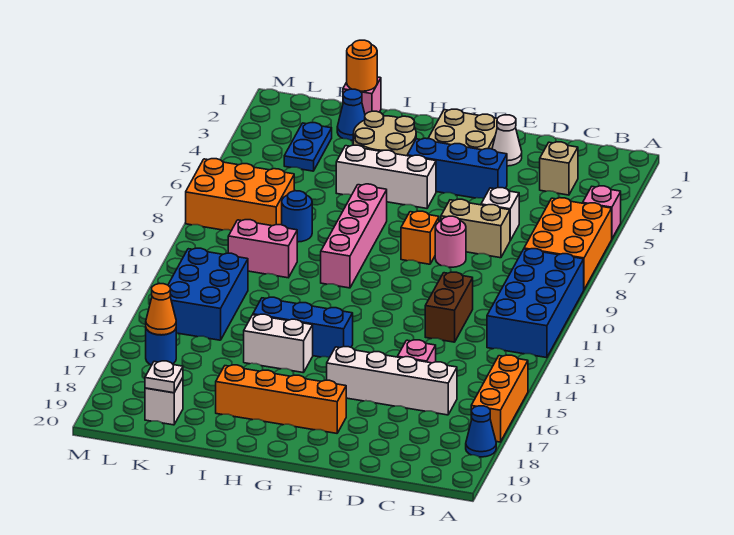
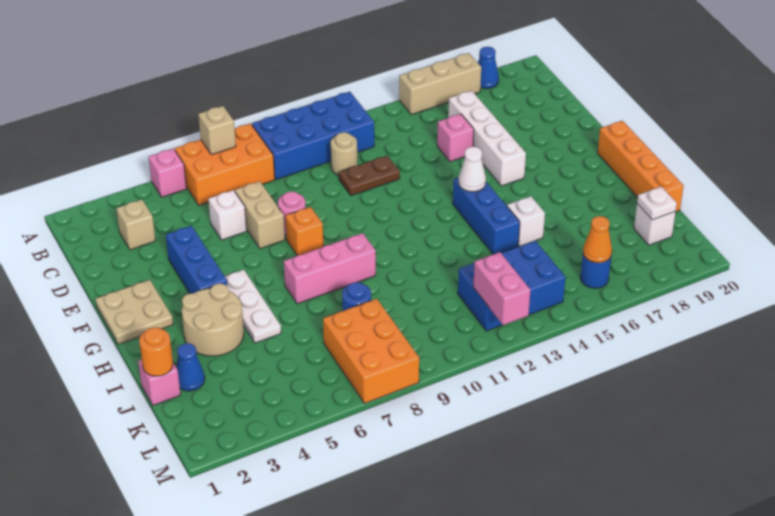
none -> tan brick A7 level 2
orange brick A15:A17 level 1 -> tan brick A15:A17 level 1
none -> tan round brick C11 level 1
brown brick D11:D12 level 1 -> brown plate D11:D12 level 1
white cone E2 level 1 -> white cone G14 level 2
orange brick F18:I18 level 1 -> orange brick G20:J20 level 1
white brick G5:I5 level 1 -> white plate G5:I5 level 1
pink brick H7:H10 level 1 -> pink brick H7:H9 level 1
white brick H15:I15 level 1 -> white brick I15 level 1
pink brick J10:K10 level 1 -> pink brick L12:M12 level 2
blue plate K3:K4 level 1 -> none

